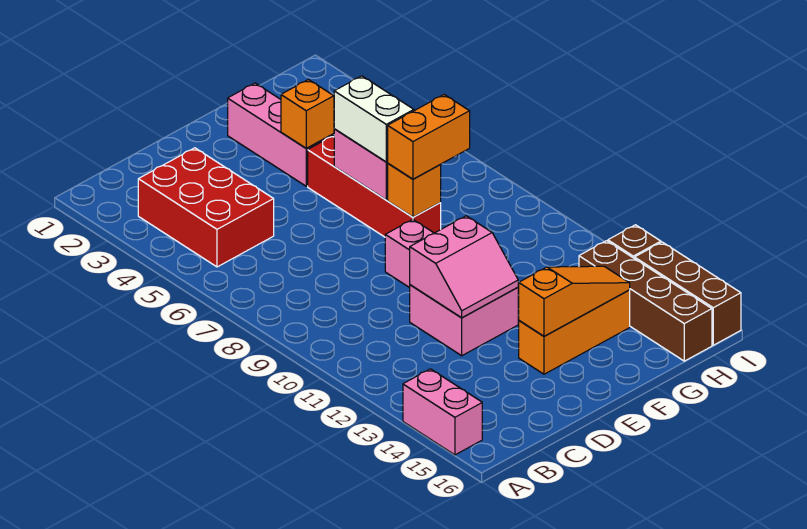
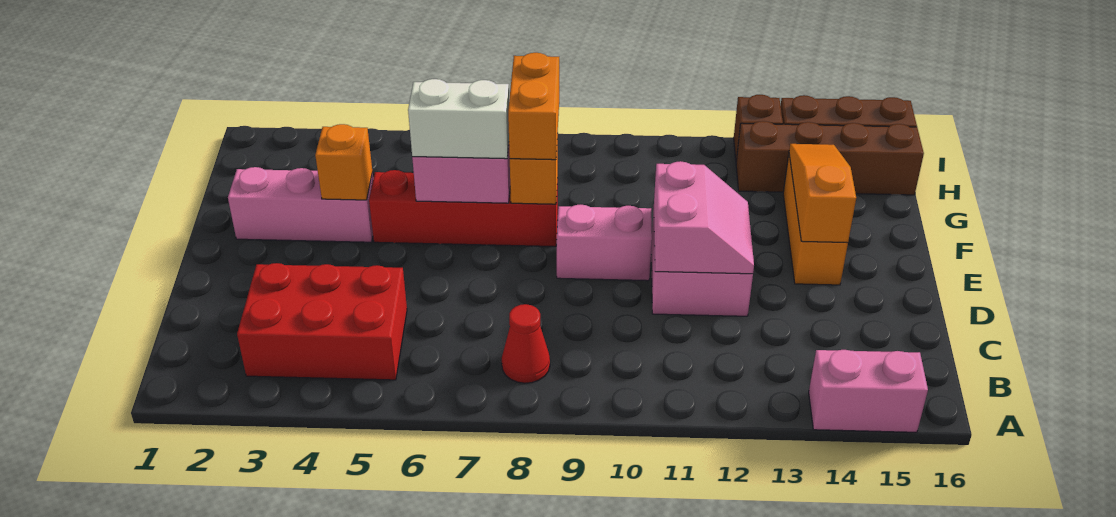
none -> red cone B8 level 1

